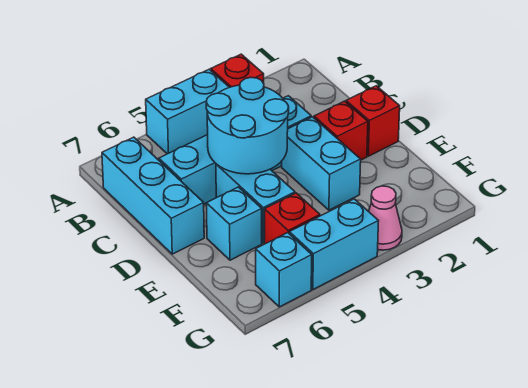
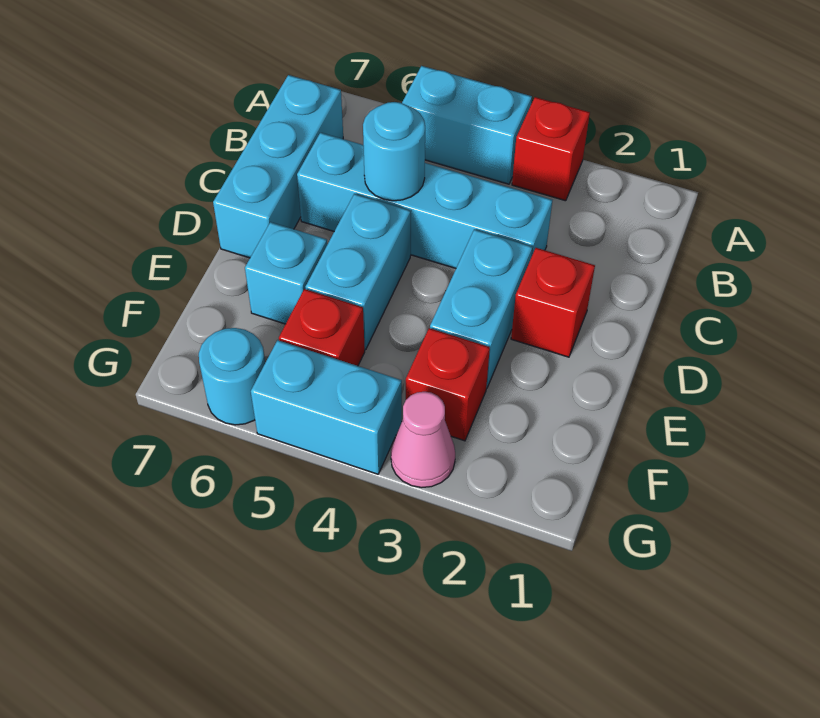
cyan round brick C4:D5 level 2 -> cyan round brick C5 level 2
red brick D1 level 1 -> red brick F3 level 1
cyan brick G6 level 1 -> cyan round brick G6 level 1

